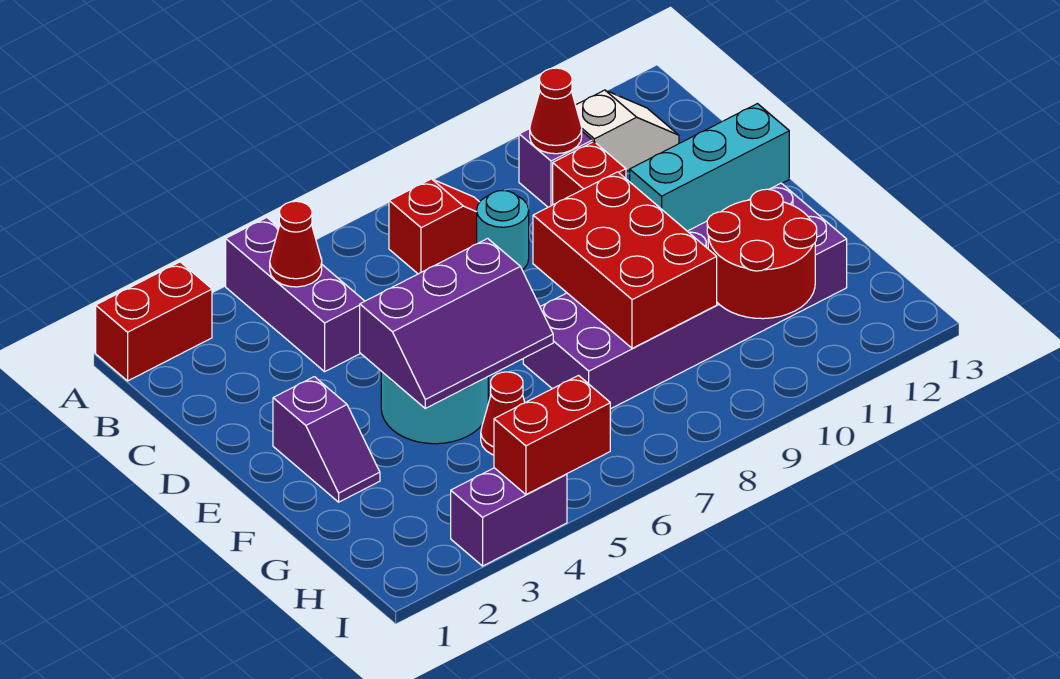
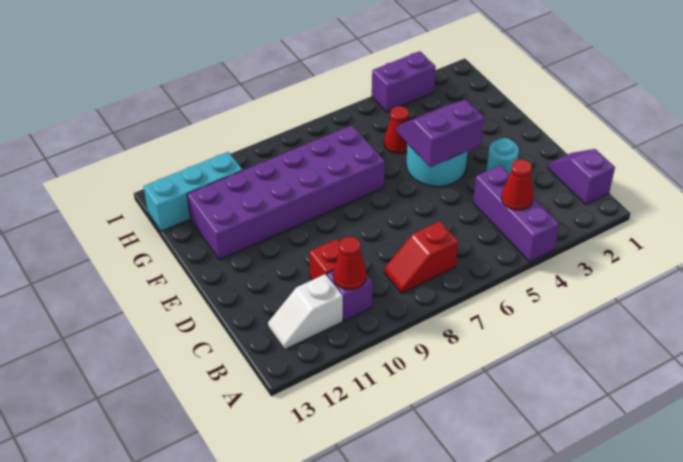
red brick A1:A2 level 1 -> none
cyan round brick C8 level 1 -> cyan round brick D3 level 1
cyan brick D11:D13 level 1 -> cyan brick H11:H13 level 1
purple slope E2:F2 level 1 top E -> purple slope B1:C1 level 1 top B
purple slope E4:F6 level 2 top E -> purple slope E4:F5 level 2 top E
red brick E8:G9 level 2 -> none
red round brick G10:H11 level 2 -> none
red brick I4:I5 level 2 -> none

